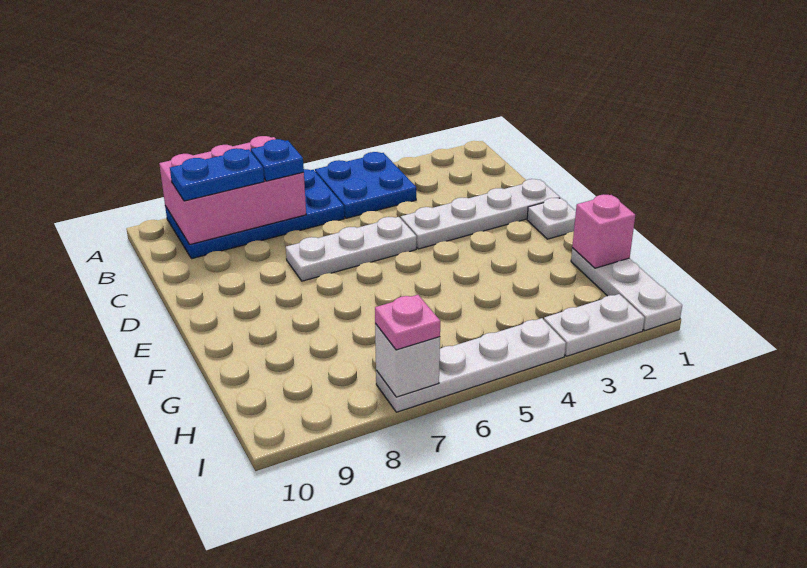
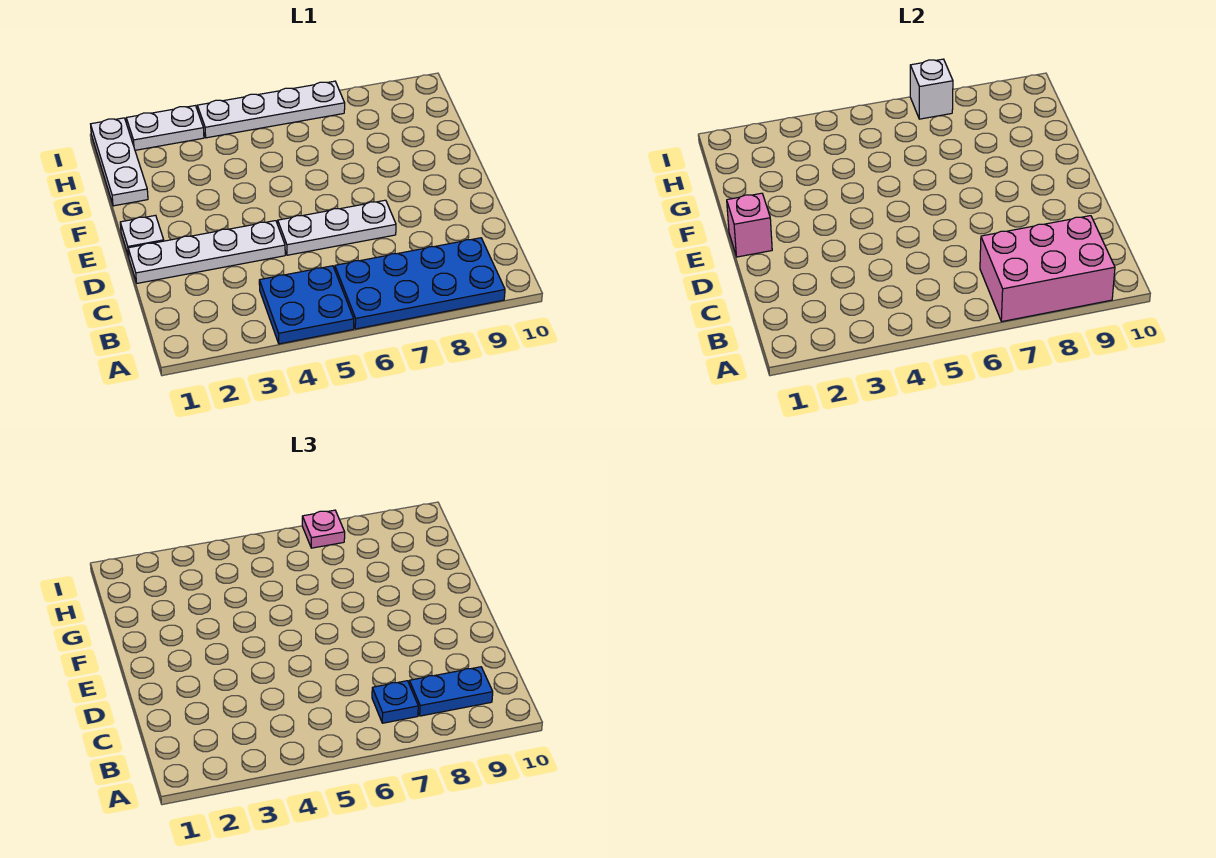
pink brick G1 level 2 -> pink brick E1 level 2

